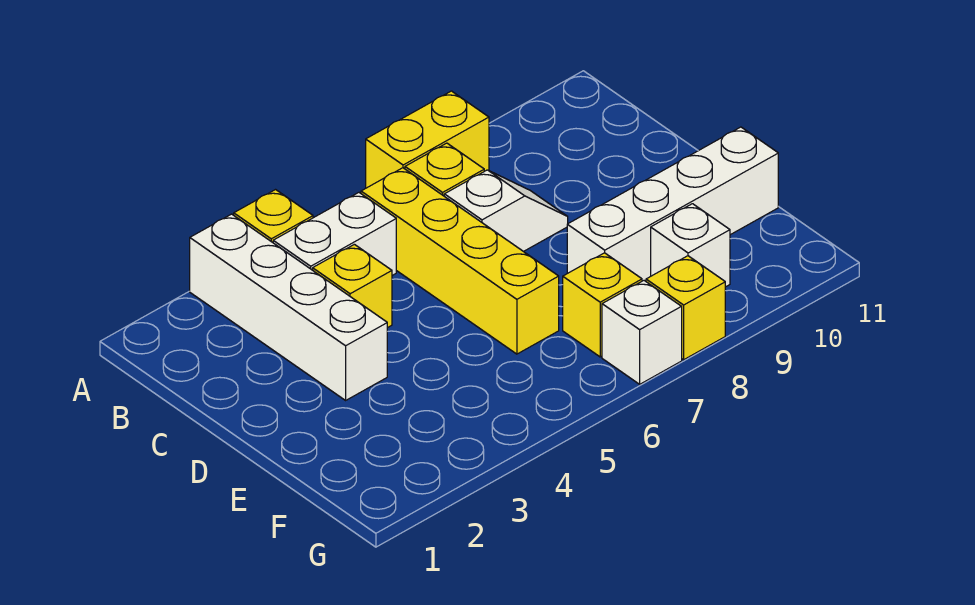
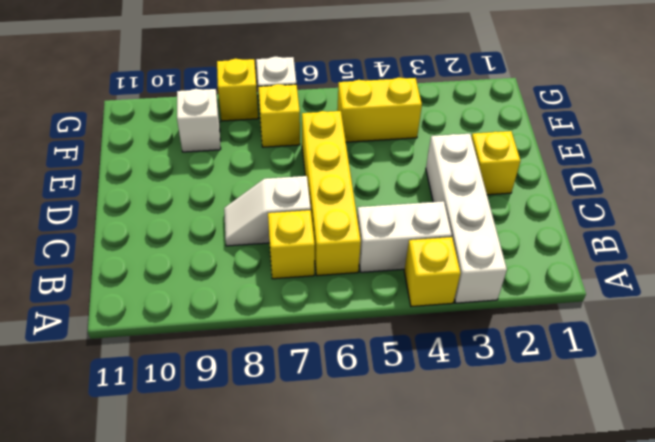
yellow brick A7:A8 level 1 -> yellow brick F4:F5 level 1
yellow brick C4 level 1 -> yellow brick D2 level 1
white brick E8:E11 level 1 -> none

